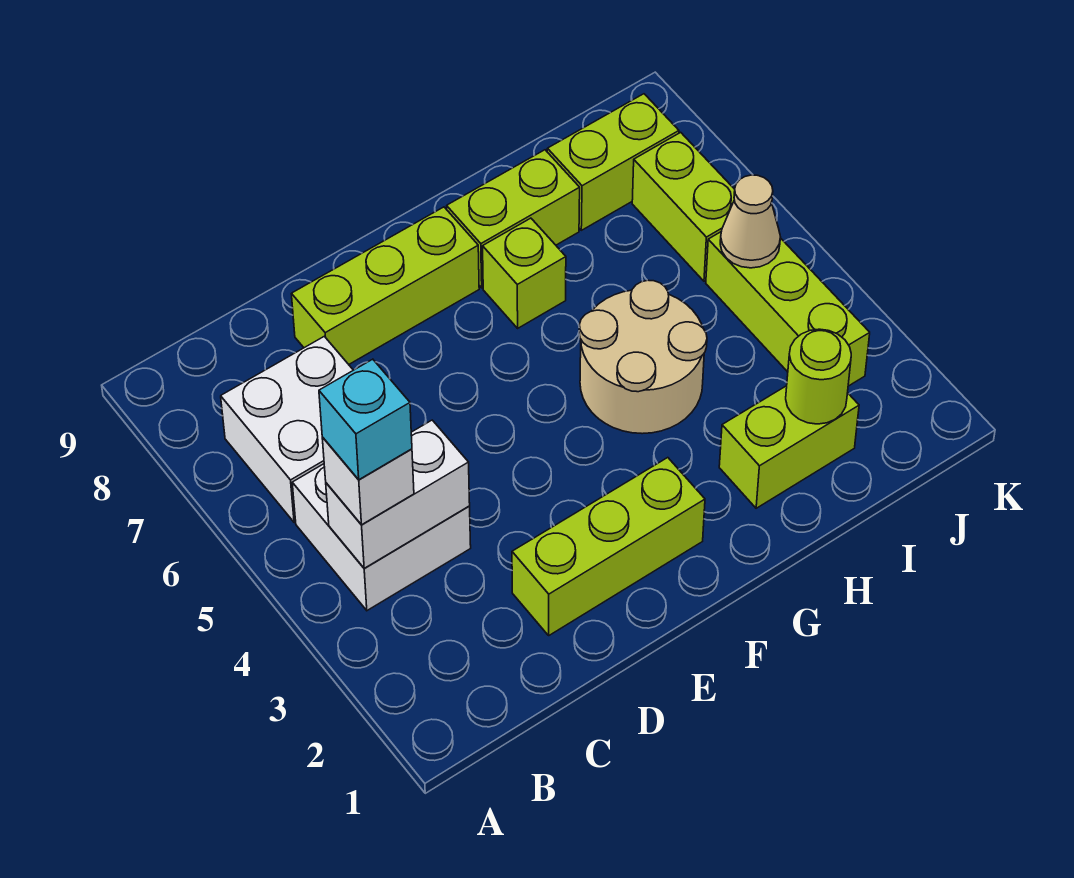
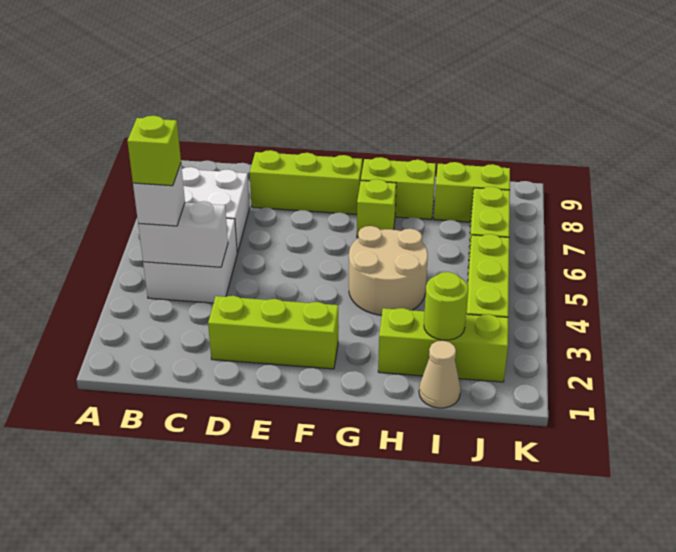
cyan brick B4 level 4 -> lime brick B4 level 4
lime brick H2:I2 level 1 -> lime brick H2:J2 level 1
tan cone J5 level 2 -> tan cone I1 level 1

